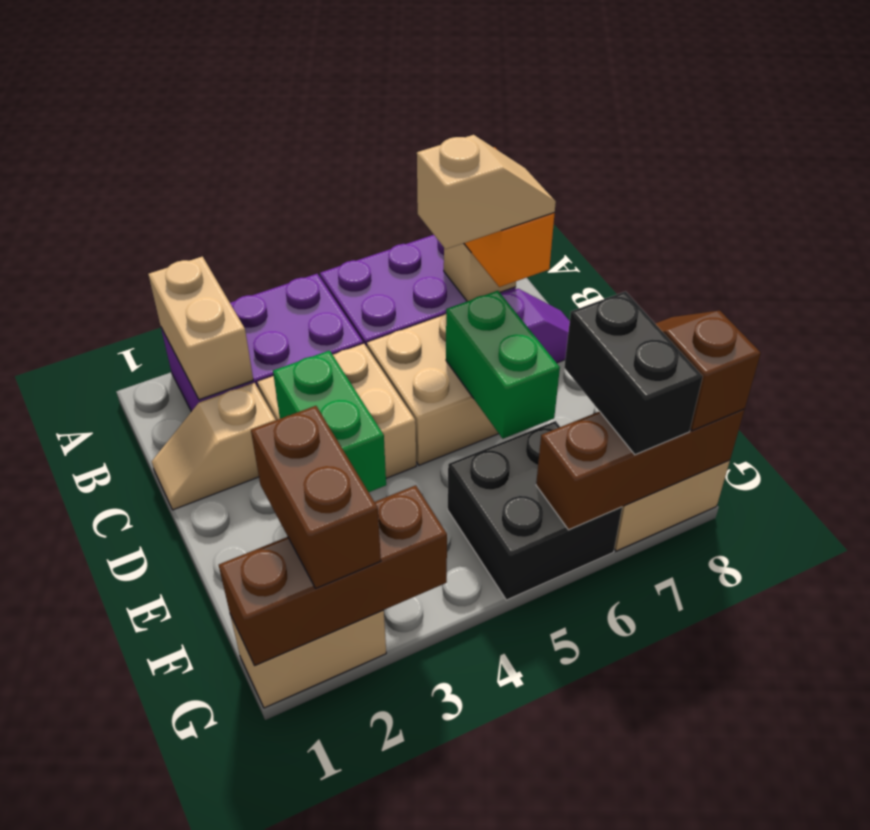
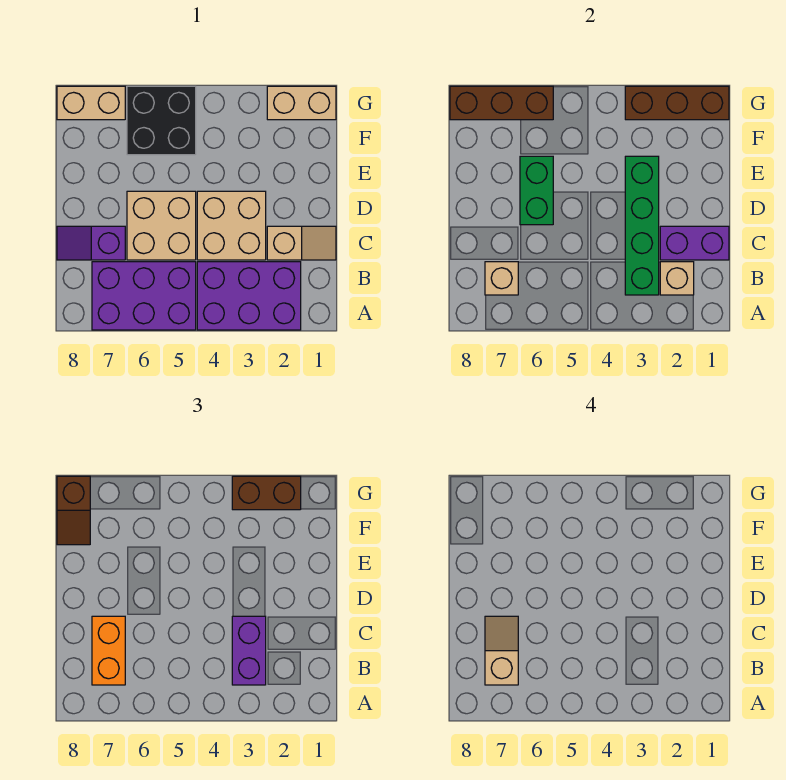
tan brick A2:B2 level 2 -> tan brick B2 level 2
none -> purple brick B3:C3 level 3
none -> purple brick C1:C2 level 2
tan slope C6:C7 level 4 top 6 -> tan slope B7:C7 level 4 top B
green brick D3:E3 level 2 -> green brick B3:E3 level 2
brown brick F2:G2 level 3 -> brown brick G2:G3 level 3
black brick F7:G7 level 3 -> none

